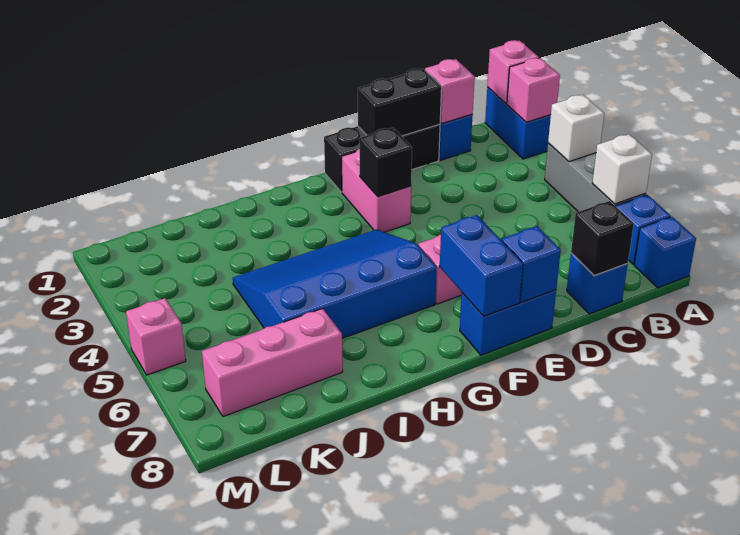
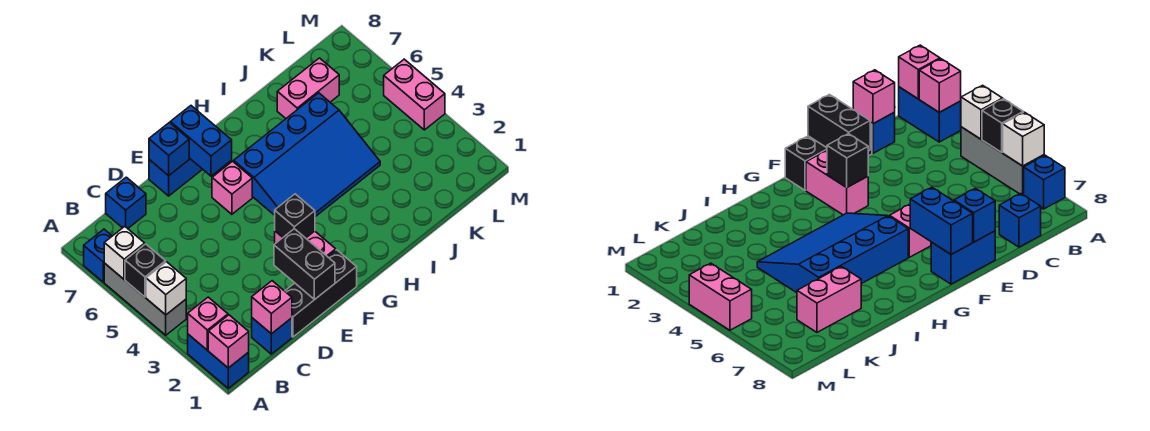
blue brick A8 level 1 -> none
black brick C8 level 2 -> black brick A5 level 2
black brick D1:E1 level 2 -> black brick E1:E2 level 2
pink brick J7:L7 level 1 -> pink brick J7:K7 level 1
pink brick M5 level 1 -> pink brick M4:M5 level 1

